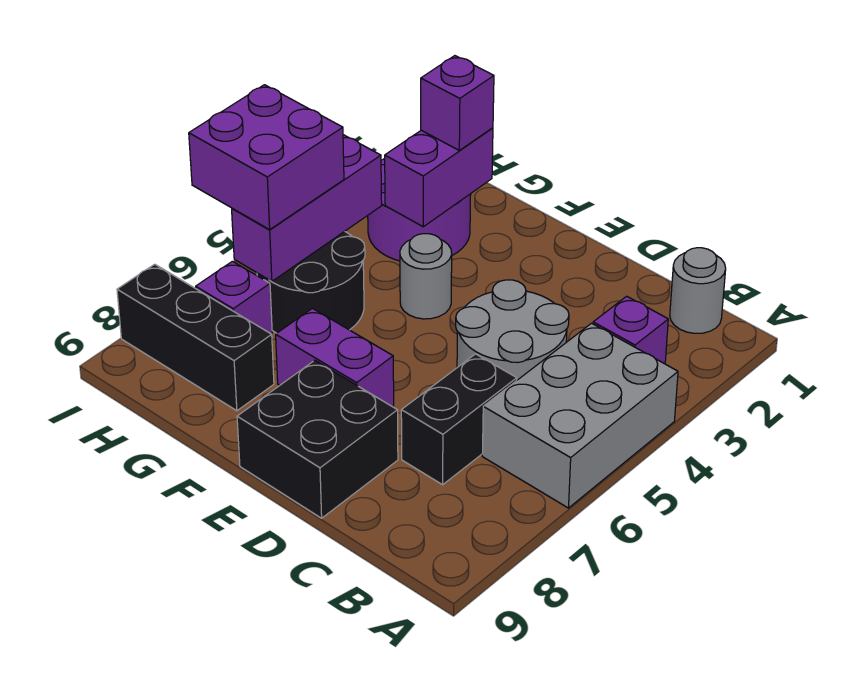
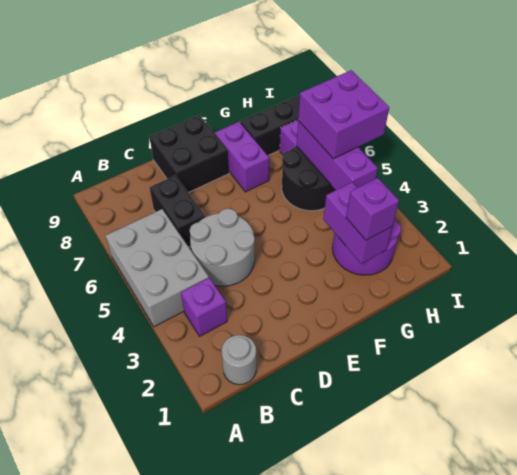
purple brick E7:F7 level 1 -> purple brick F7:F8 level 1
grey round brick F4 level 1 -> none

